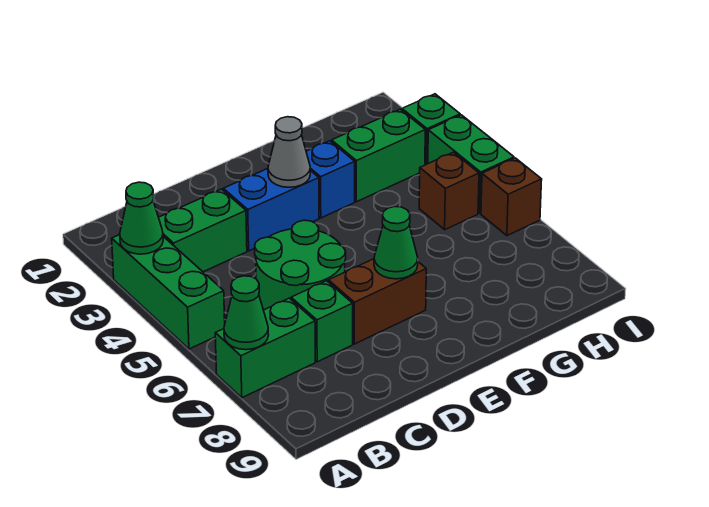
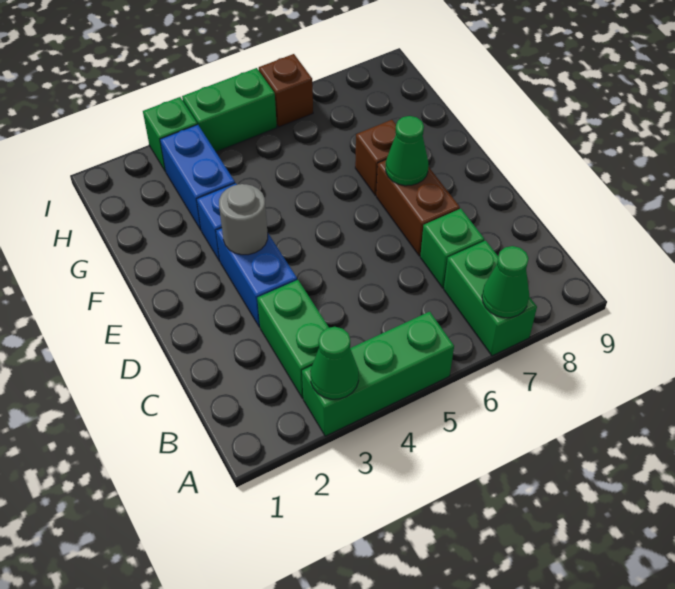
green round brick C5:D6 level 1 -> none
grey cone E3 level 2 -> grey round brick E3 level 2
green brick G3:H3 level 1 -> blue brick G3:H3 level 1
brown brick H5 level 1 -> brown brick F7 level 1

